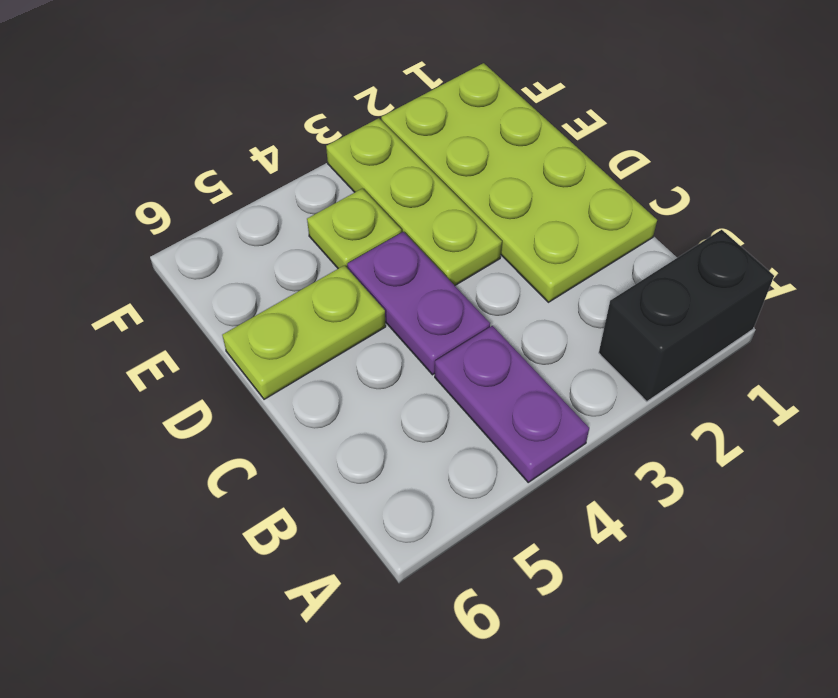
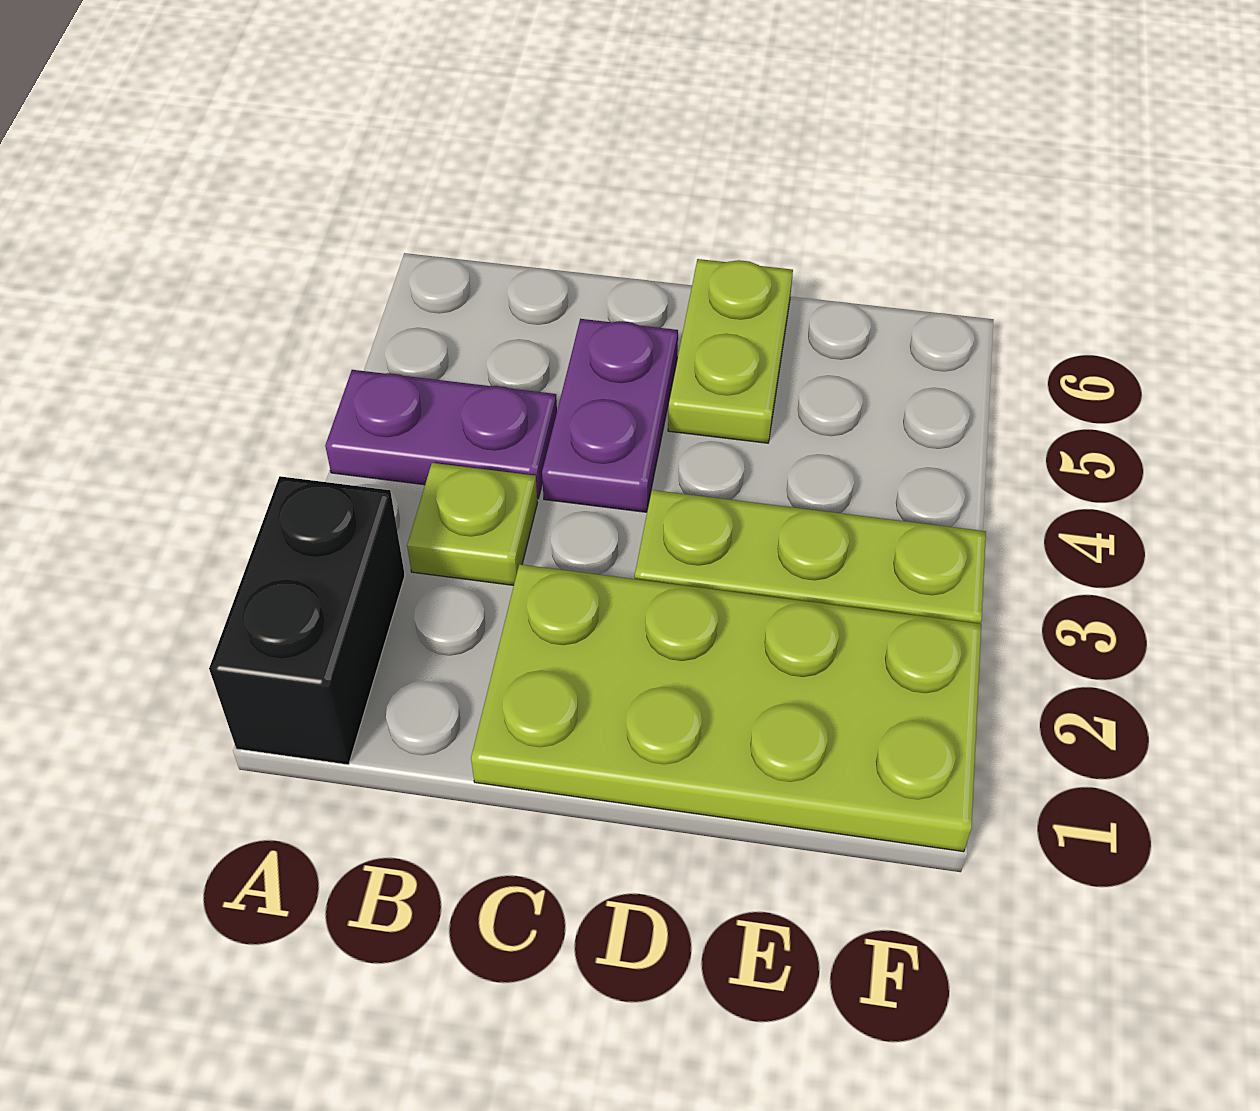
purple plate C4:D4 level 1 -> purple plate C4:C5 level 1
lime plate E4 level 1 -> lime plate B3 level 1

